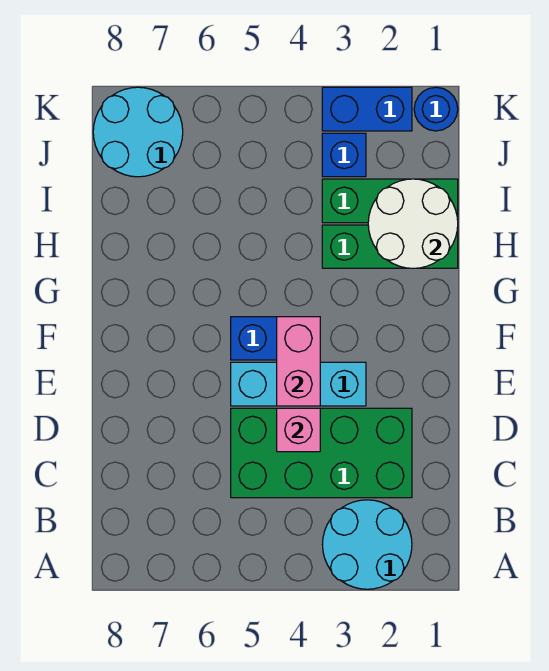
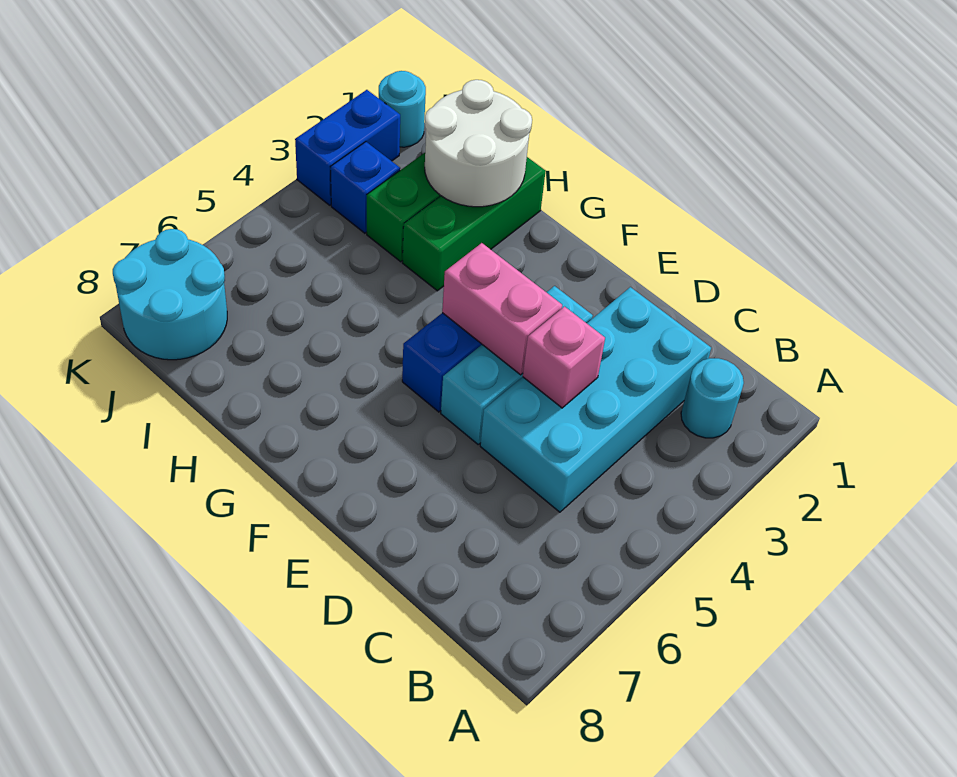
cyan round brick A2:B3 level 1 -> cyan round brick B2 level 1
green brick C2:D5 level 1 -> cyan brick C2:D5 level 1
blue round brick K1 level 1 -> cyan round brick K1 level 1

